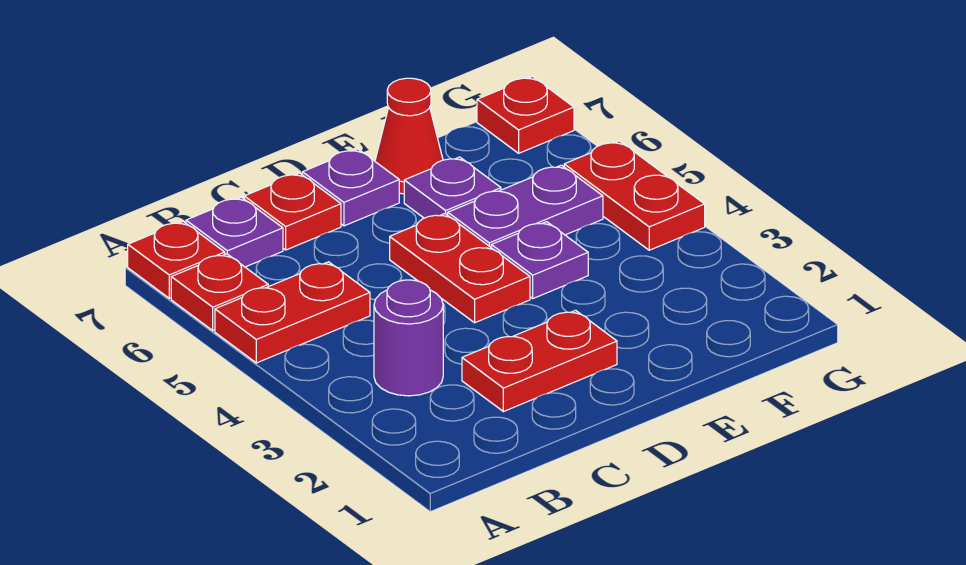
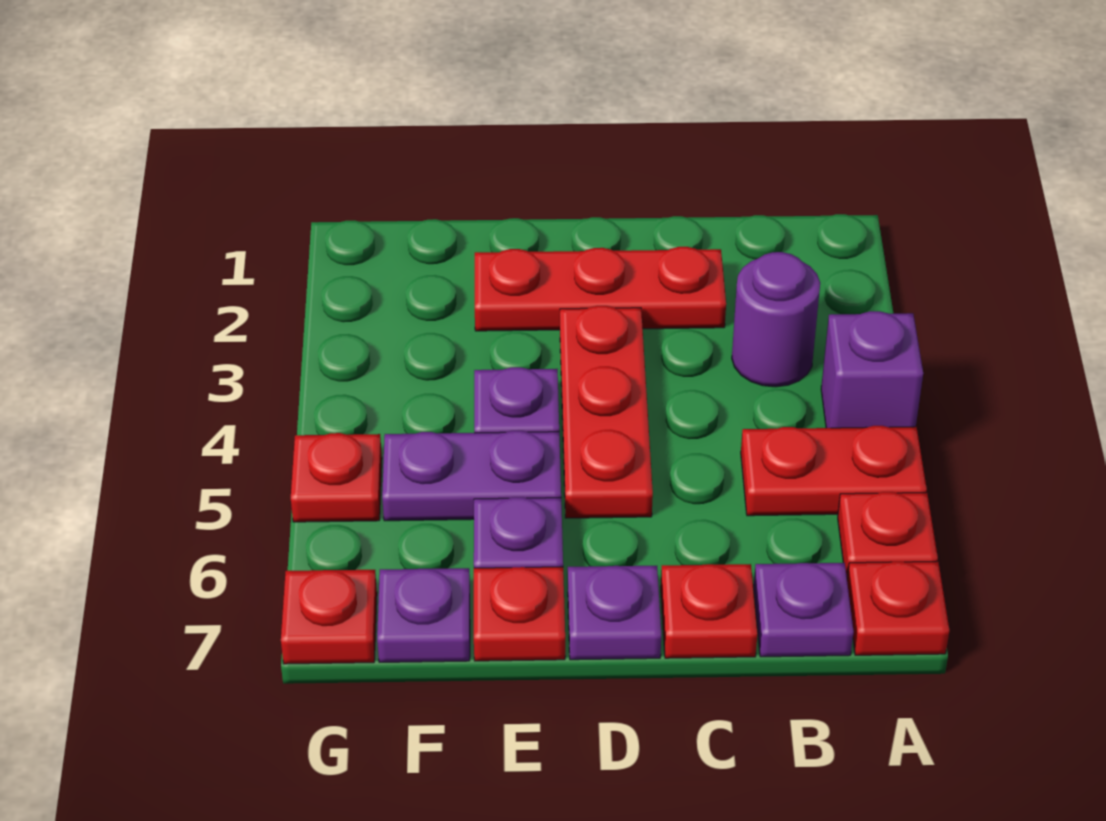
none -> purple brick A4 level 1
red plate C2:D2 level 1 -> red plate C2:E2 level 1
red plate D4:D5 level 1 -> red plate D3:D5 level 1
red cone E7 level 1 -> red plate E7 level 1
none -> purple plate F7 level 1
red plate G4:G5 level 1 -> red plate G5 level 1

